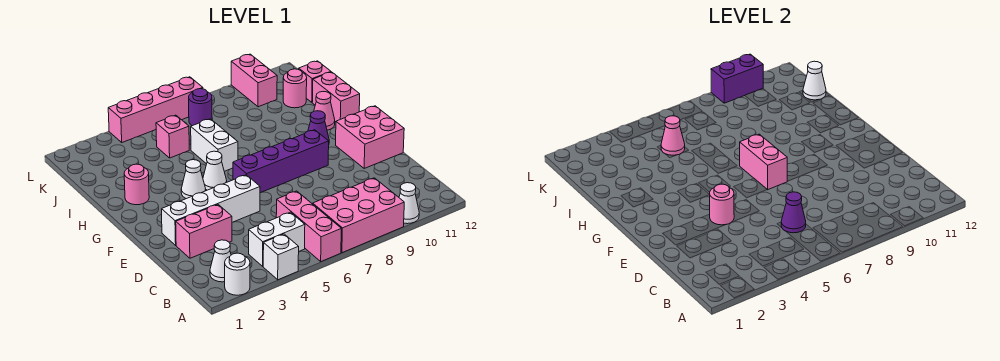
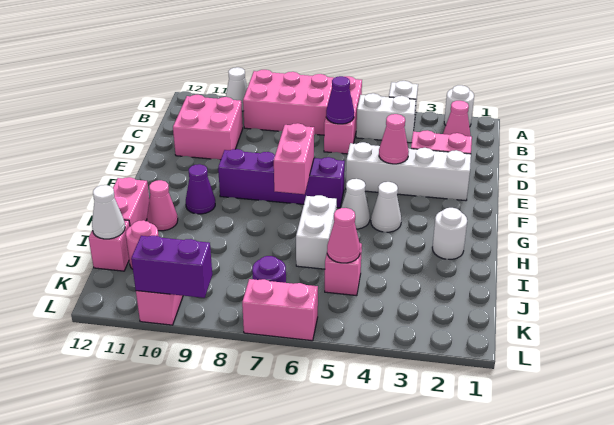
white cone B2 level 1 -> pink cone B2 level 1
pink round brick E4 level 2 -> pink cone E4 level 2
pink brick E11:F12 level 1 -> pink brick C10:D11 level 1
pink round brick H2 level 1 -> white round brick H2 level 1
pink brick L4:L7 level 1 -> pink brick L6:L7 level 1

